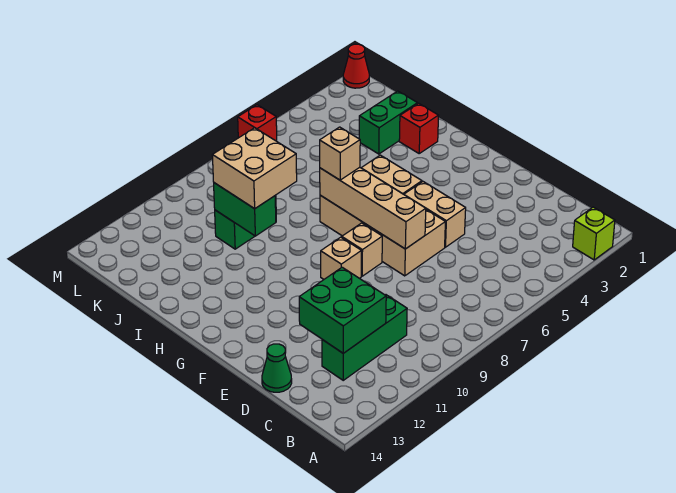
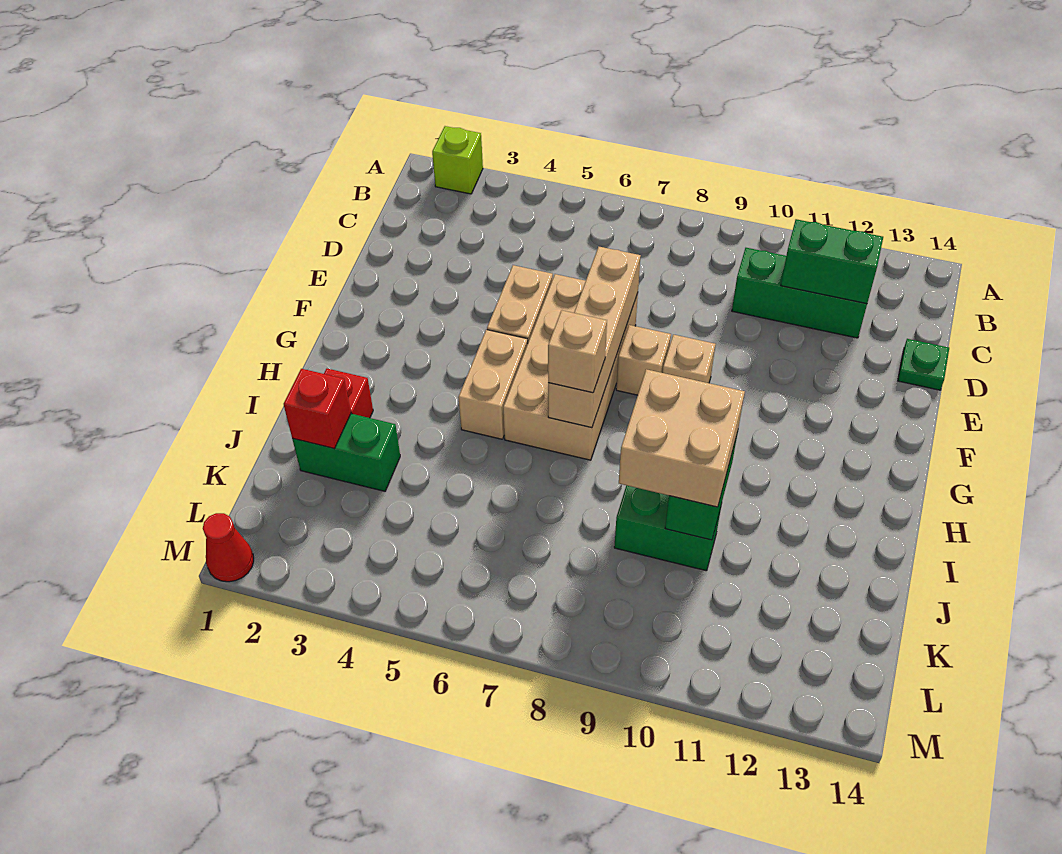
green brick C11:D12 level 2 -> green brick C11:C12 level 2
green cone D14 level 1 -> green plate D14 level 1
red brick M6 level 1 -> red brick J2 level 2

